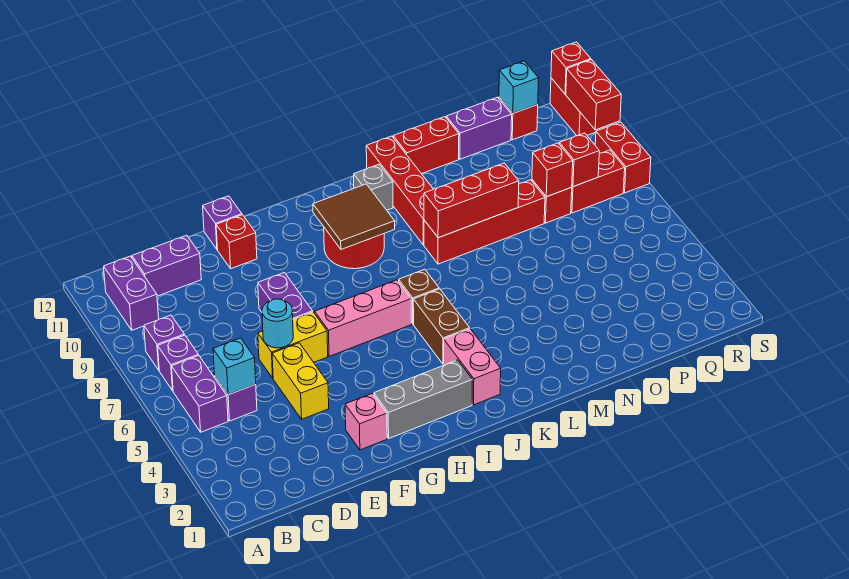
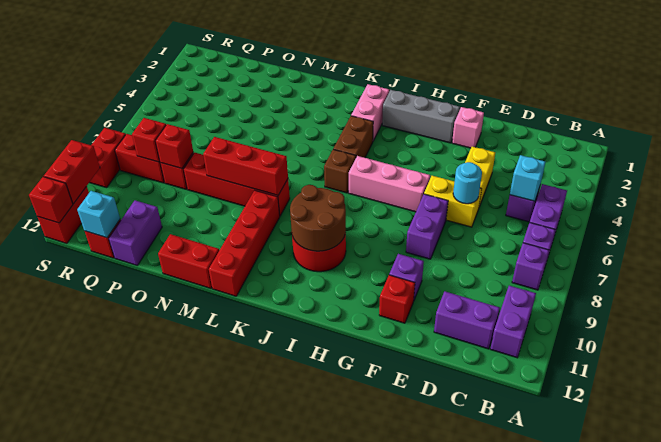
purple brick F12 level 1 -> purple brick F10 level 1
brown tile I9:J10 level 2 -> brown round brick I9:J10 level 2
grey brick K11 level 1 -> none
purple brick O12:P12 level 1 -> purple brick P11:P12 level 1

